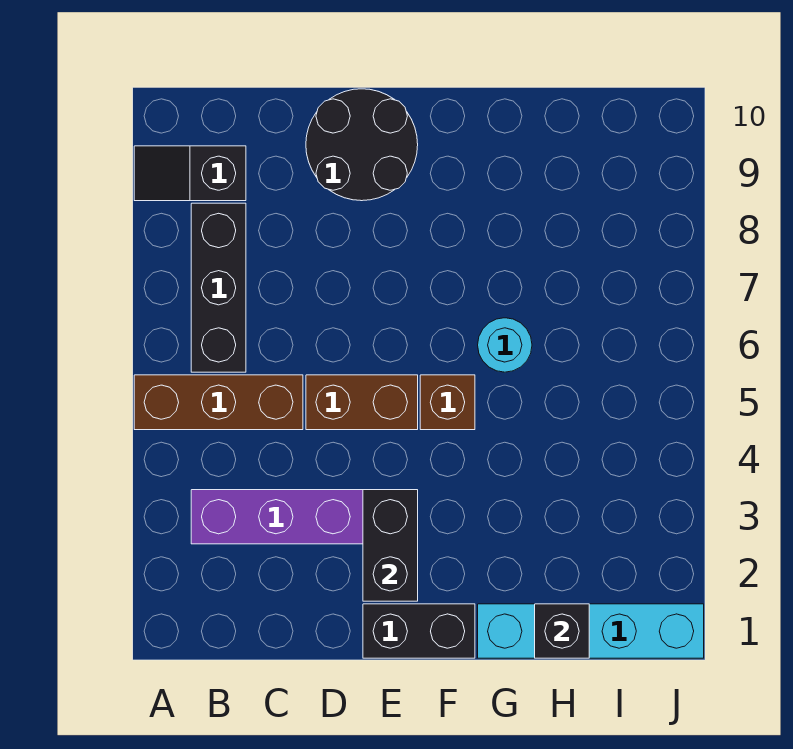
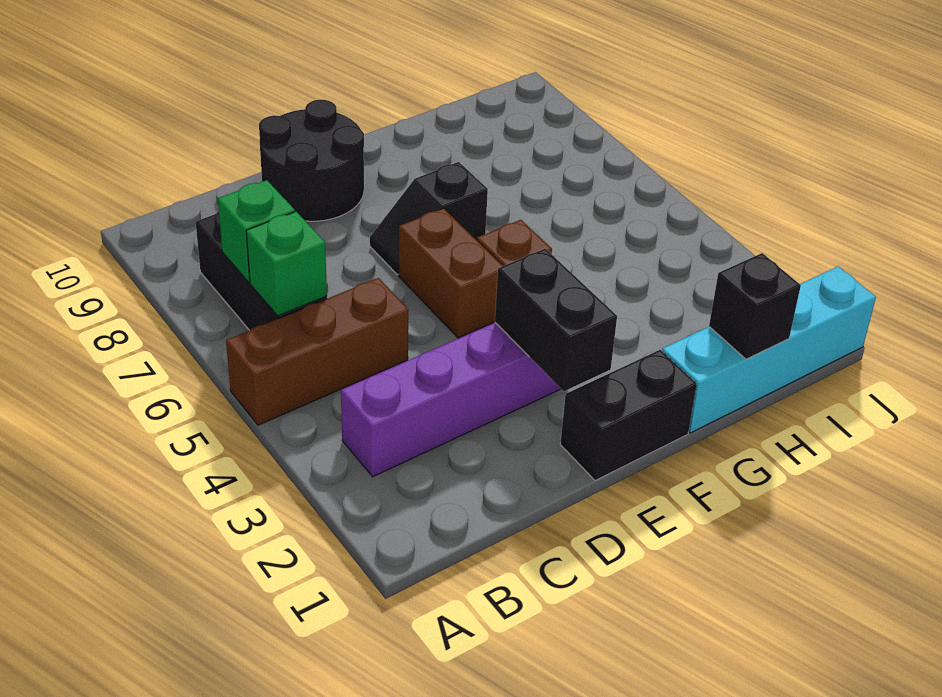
black slope A9:B9 level 1 top B -> black slope E7:F7 level 1 top F
none -> green brick B6 level 2
none -> green brick B7 level 2
brown brick D5:E5 level 1 -> brown brick E5:E6 level 1
cyan round brick G6 level 1 -> none

